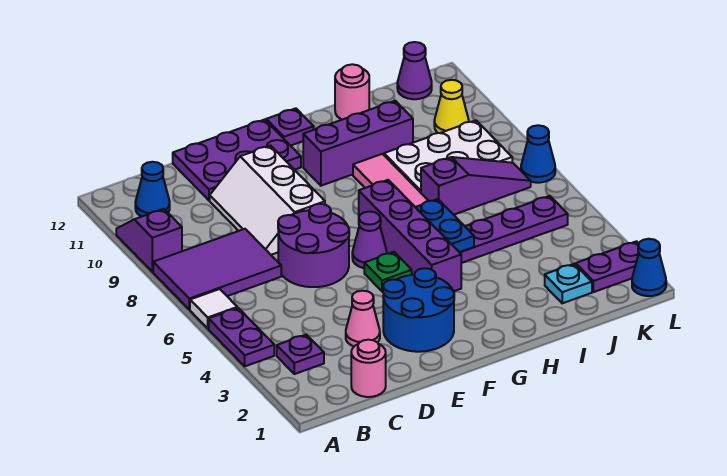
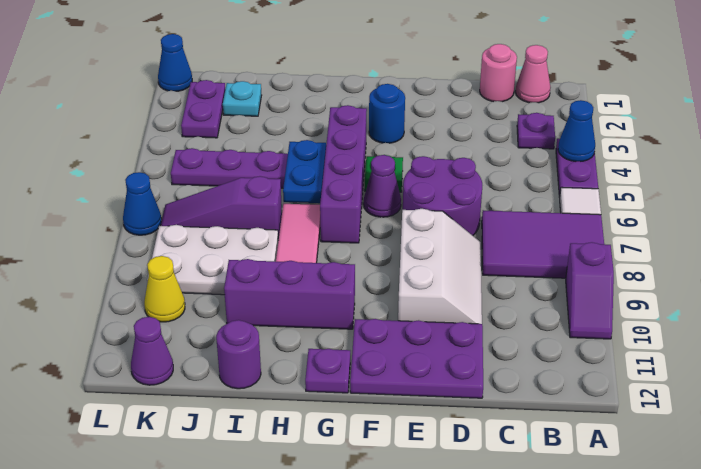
blue cone B11 level 1 -> blue cone A4 level 2
pink cone D3 level 1 -> pink cone B1 level 1
blue round brick E2:F3 level 1 -> blue round brick F3 level 1
pink round brick I12 level 1 -> purple round brick I12 level 1
purple plate K2:L2 level 1 -> purple plate K2:K3 level 1

